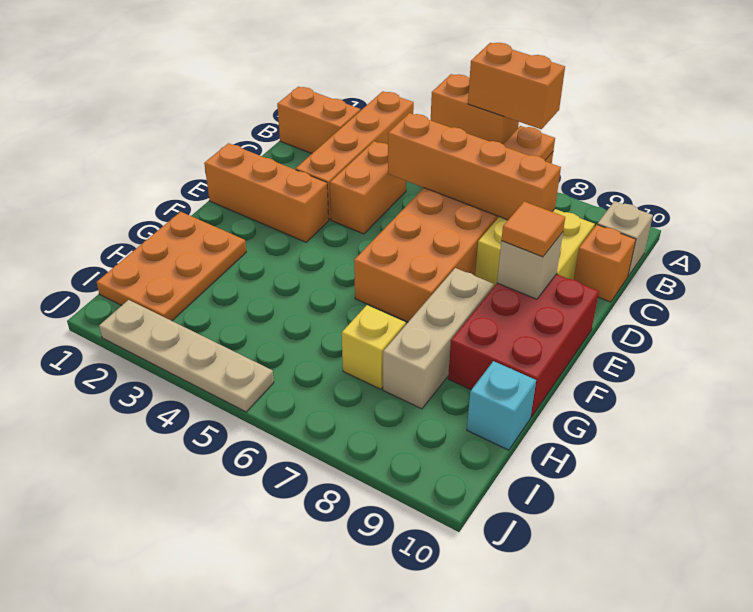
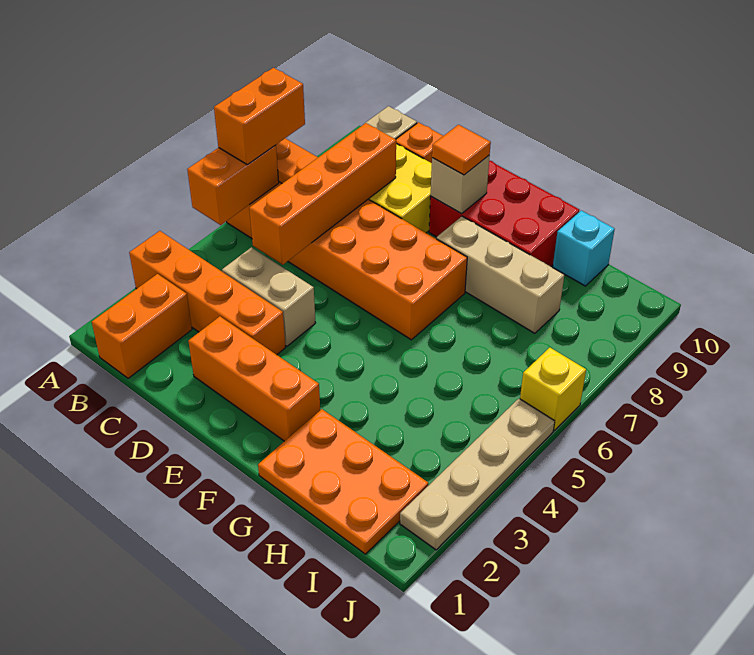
orange brick C4:D4 level 1 -> tan brick C4:D4 level 1
orange brick E1:E3 level 1 -> orange brick D2:F2 level 1
yellow brick H7 level 1 -> yellow brick J6 level 1

